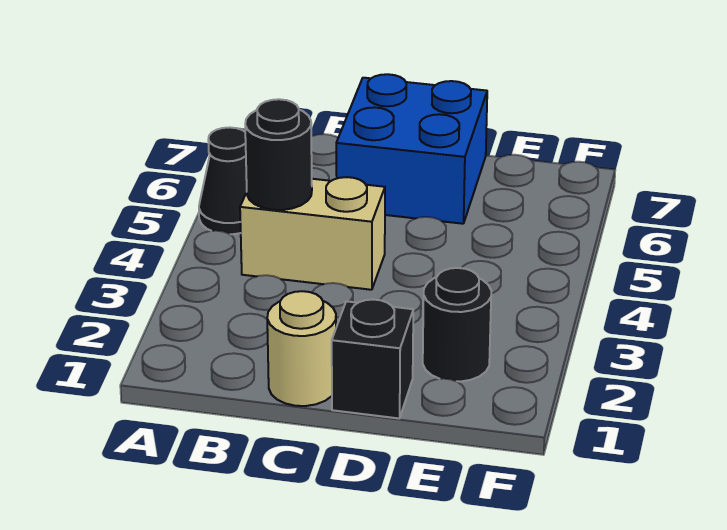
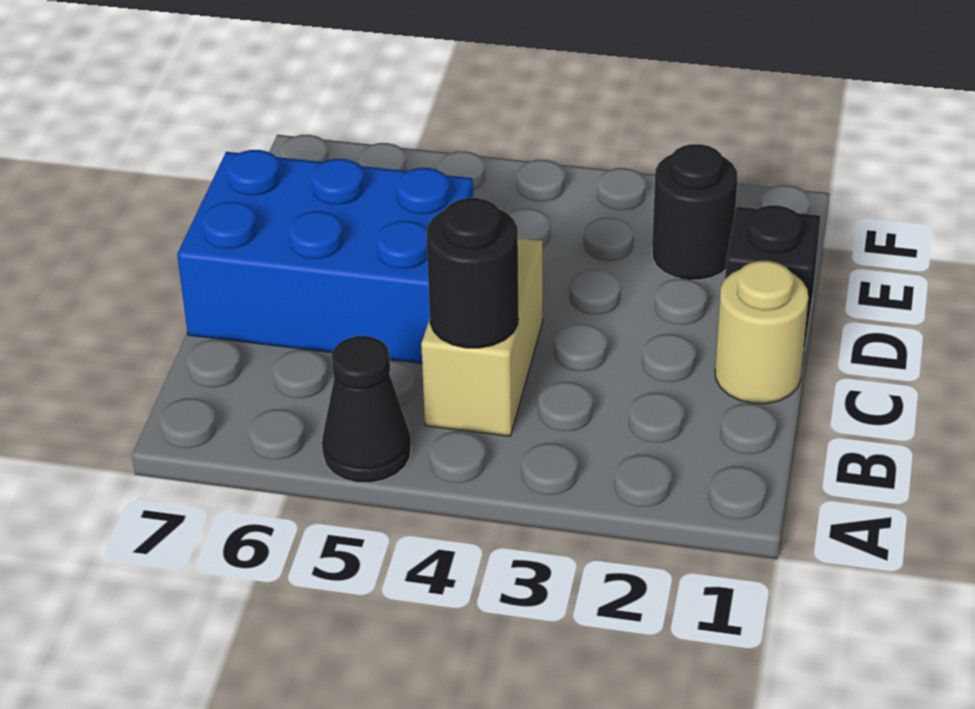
blue brick C6:D7 level 1 -> blue brick C5:D7 level 1

